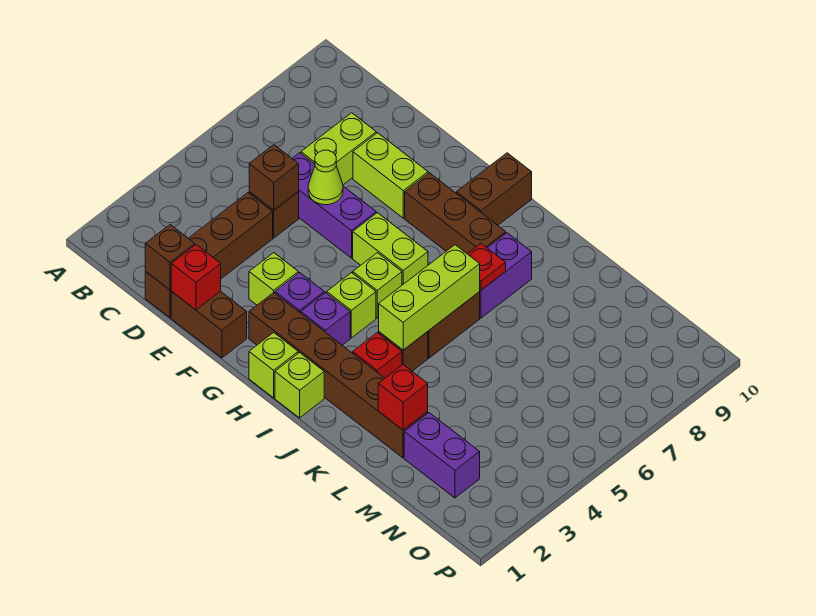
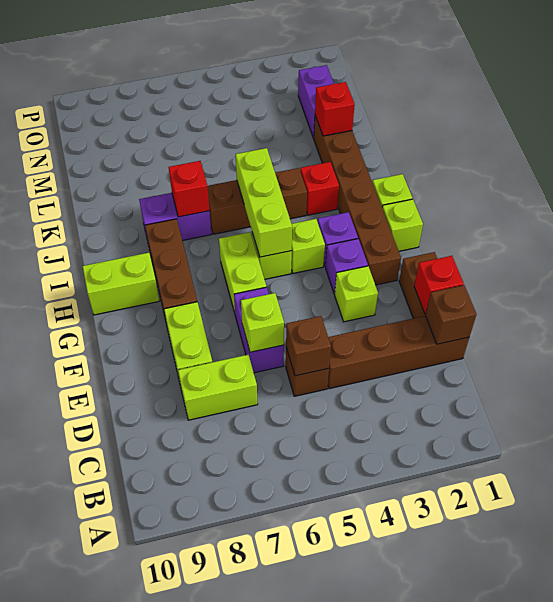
purple brick D6:F6 level 1 -> purple brick E6:F6 level 1
lime cone E6 level 2 -> lime brick E6 level 2
brown brick H9:H10 level 1 -> lime brick H9:H10 level 1
lime brick J4:J6 level 2 -> lime brick H5:J5 level 2
red plate J7 level 2 -> red brick J7 level 2

